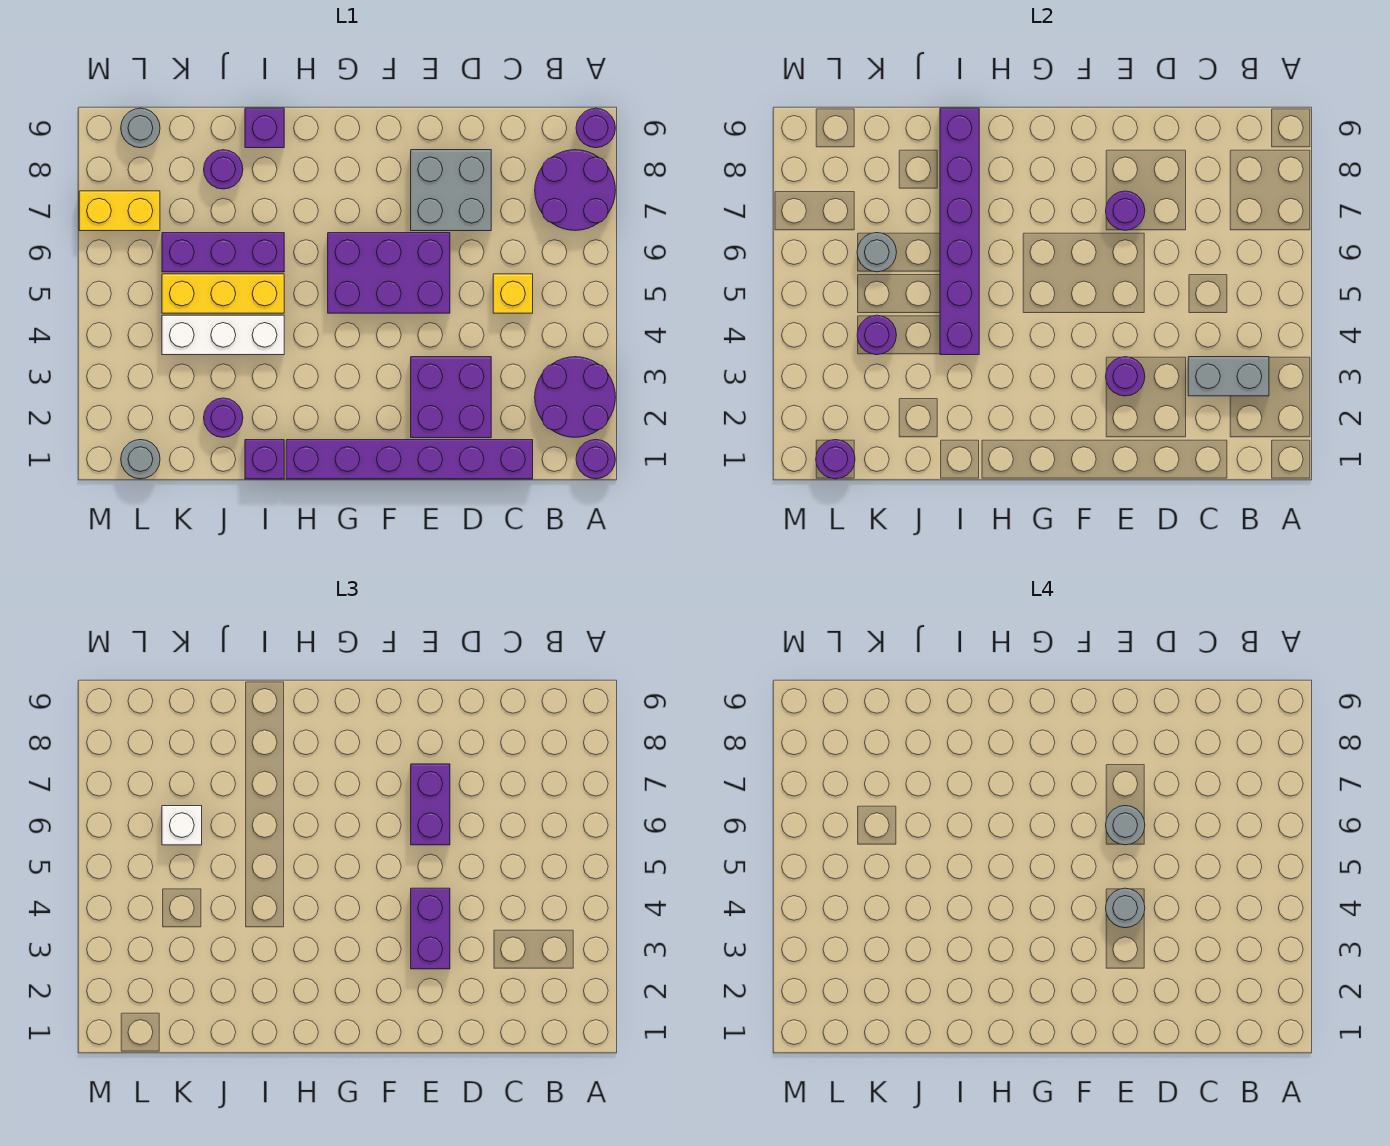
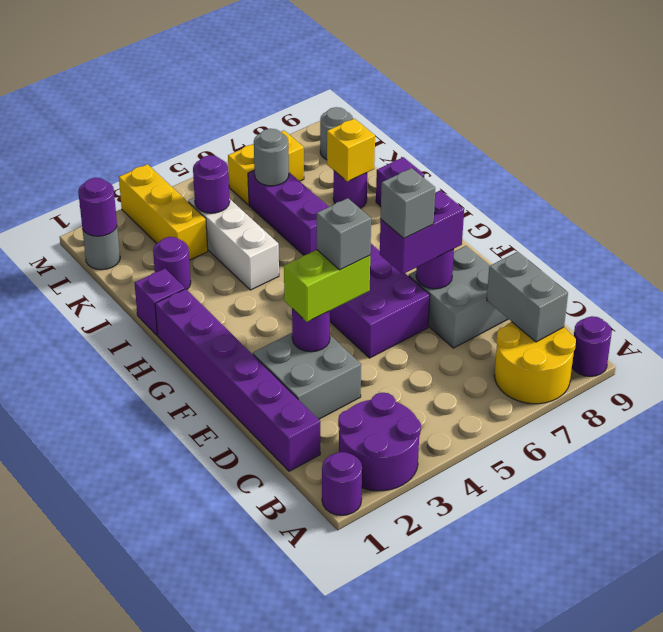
purple round brick A7:B8 level 1 -> yellow round brick A7:B8 level 1
grey brick B3:C3 level 2 -> grey brick B8:C8 level 2
yellow brick C5 level 1 -> yellow brick J8 level 2
purple brick D2:E3 level 1 -> grey brick D2:E3 level 1
purple brick E3:E4 level 3 -> lime brick E3:E4 level 3
grey round brick E4 level 4 -> grey brick E4 level 4
grey round brick E6 level 4 -> grey brick E6 level 4
purple brick I4:I9 level 2 -> none
yellow brick I5:K5 level 1 -> yellow brick K3:M3 level 1
white brick K6 level 3 -> none
yellow brick L7:M7 level 1 -> yellow brick L6:L7 level 1

